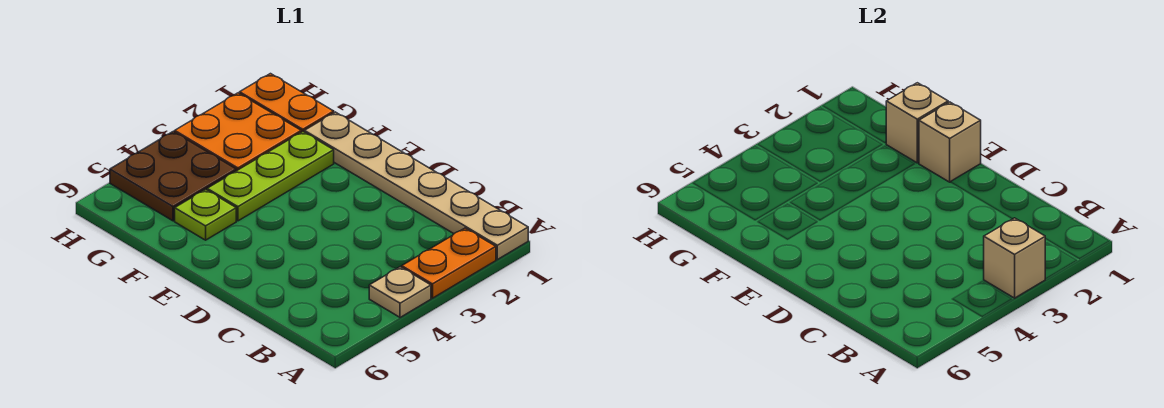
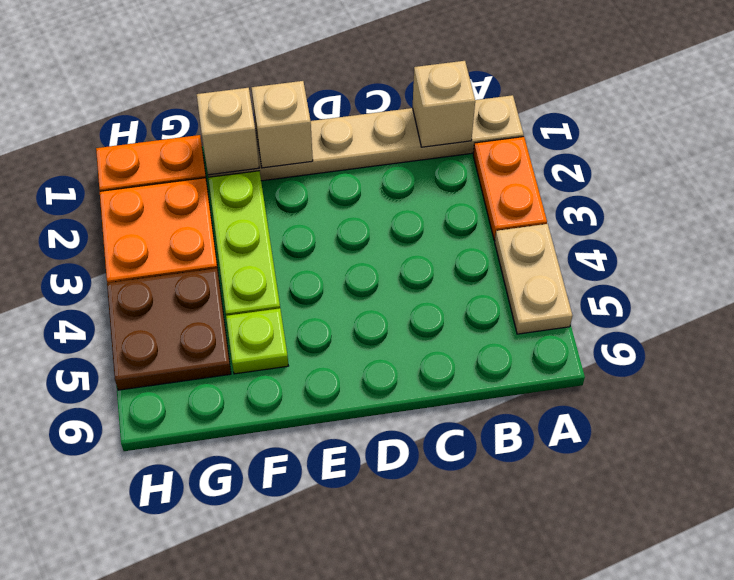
tan brick A3 level 2 -> tan brick B1 level 2
tan plate A4 level 1 -> tan plate A4:A5 level 1

